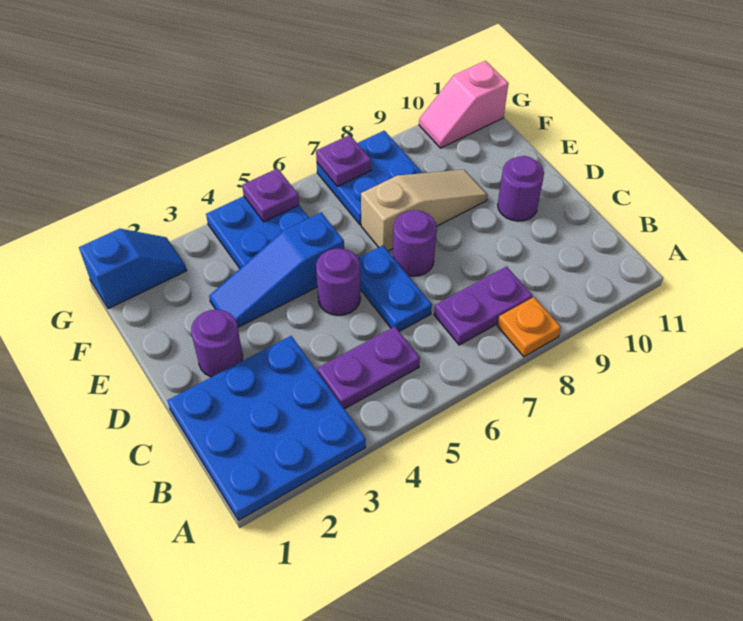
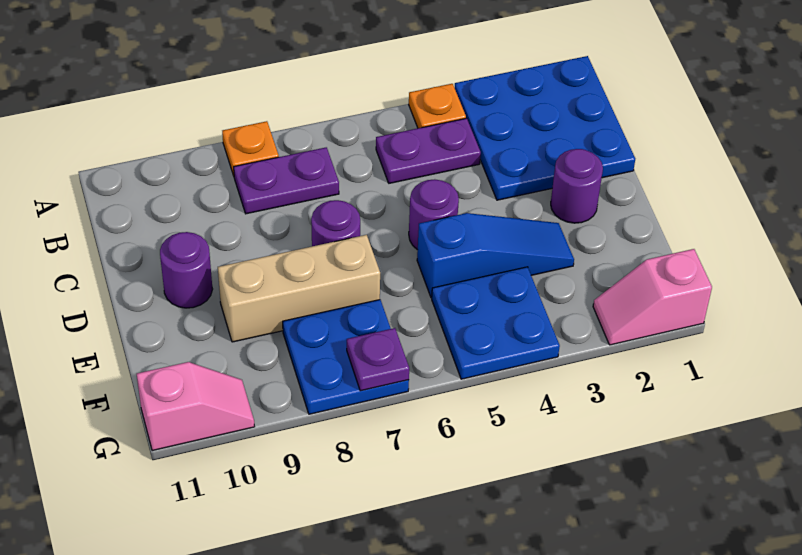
none -> orange plate A4 level 1
blue plate C6:D6 level 1 -> none
tan slope E7:E9 level 1 top 7 -> tan brick E7:E9 level 1
blue slope G1:G2 level 1 top 1 -> pink slope G1:G2 level 1 top 1
purple plate G5 level 2 -> none

